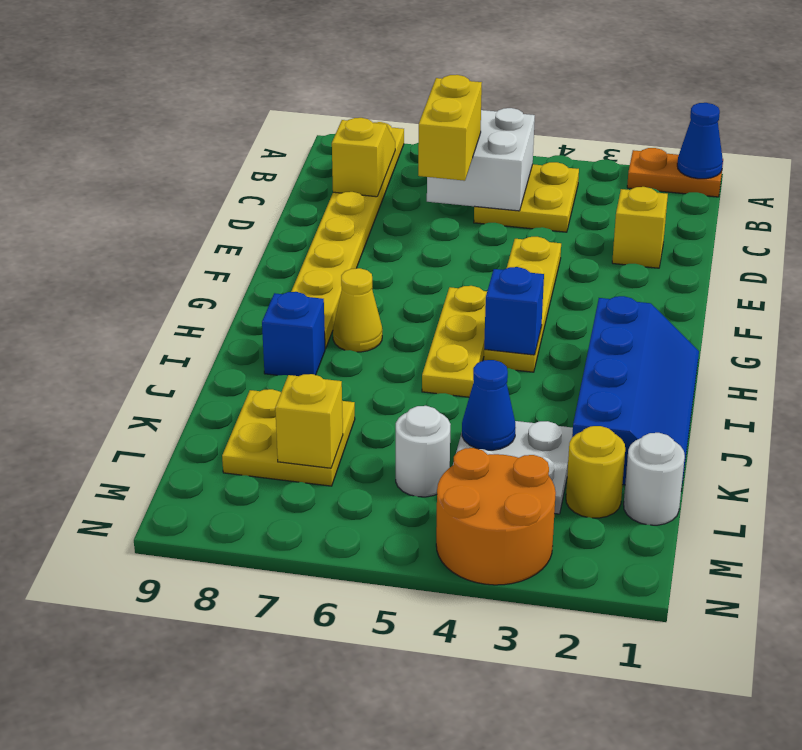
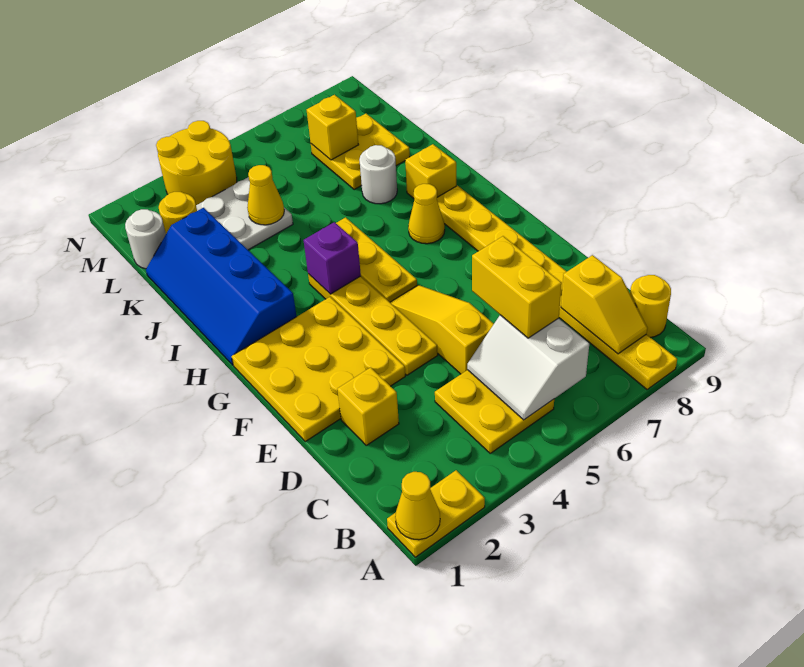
orange plate A1:A2 level 1 -> yellow plate A1:A2 level 1
blue cone A1 level 2 -> yellow cone A1 level 2
white brick B5:C6 level 2 -> white slope B5:C6 level 2 top 6
none -> yellow round brick B9 level 1
none -> yellow slope D5:F5 level 1 top D
none -> yellow plate E1:G3 level 1
blue brick H4 level 2 -> purple brick H4 level 2
blue brick I8 level 1 -> yellow brick I8 level 1
blue cone K4 level 2 -> yellow cone K4 level 2
white round brick L5 level 1 -> white round brick J7 level 1
orange round brick M3:N4 level 1 -> yellow round brick M3:N4 level 1

